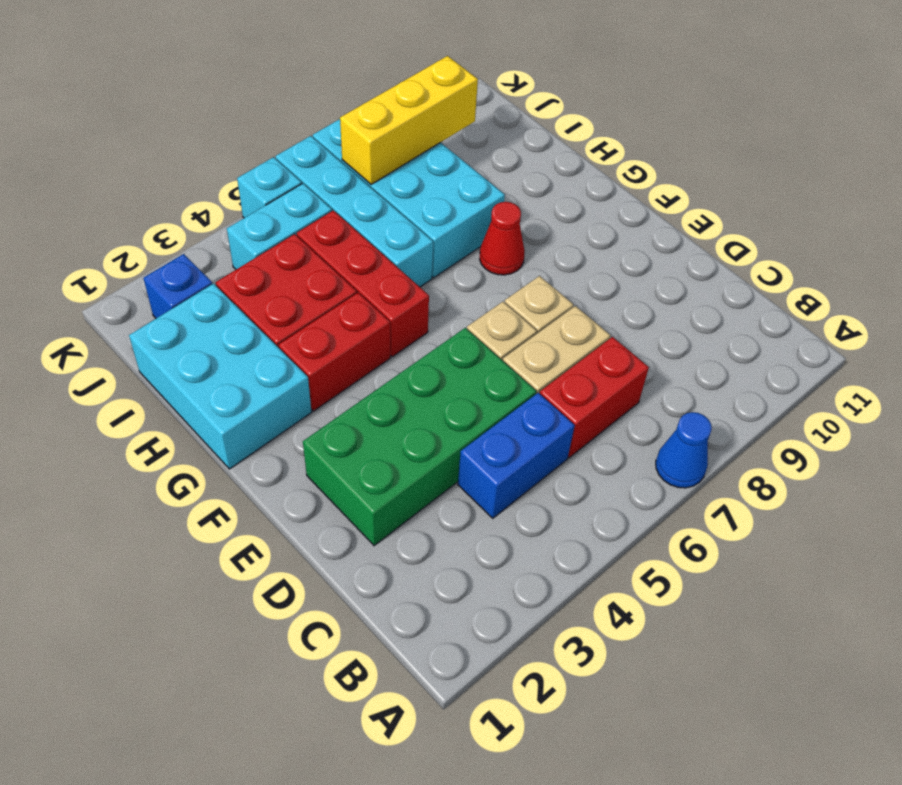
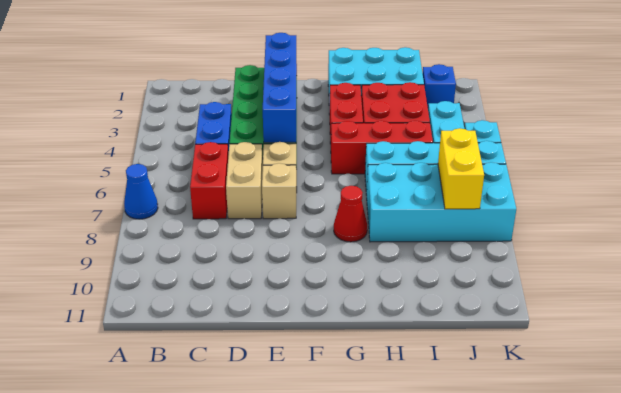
none -> blue brick E2:E5 level 2
yellow brick J7:J9 level 2 -> yellow brick J7:J8 level 2

